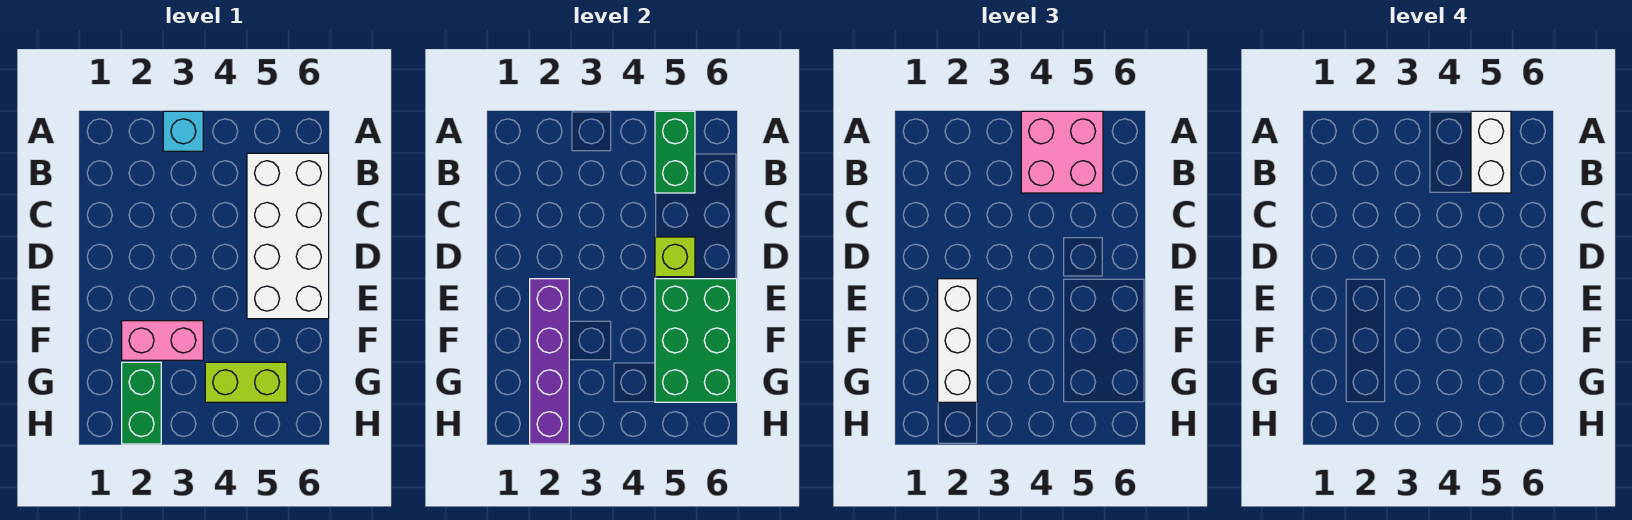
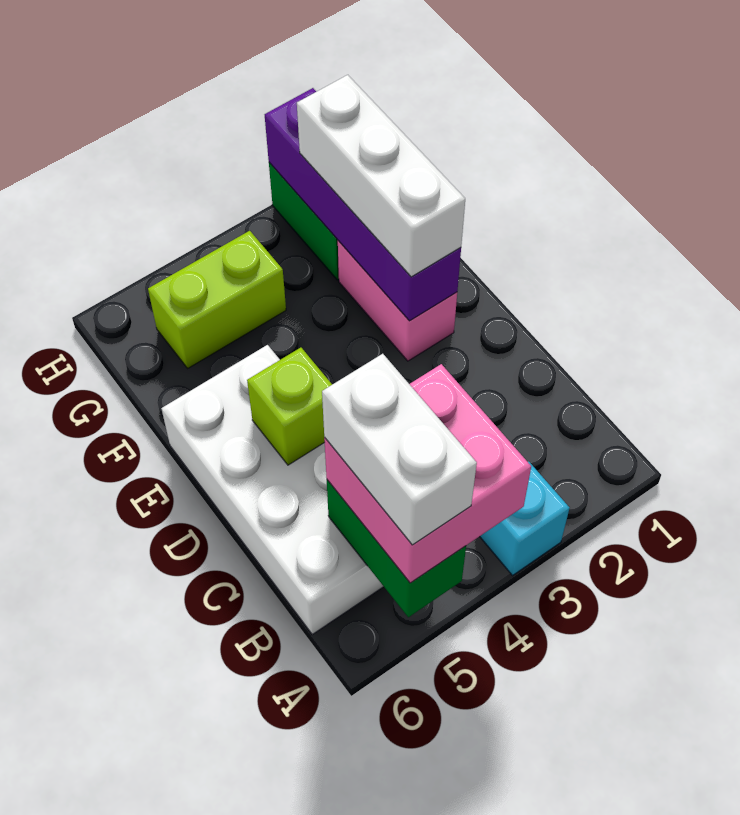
green brick E5:G6 level 2 -> none
pink brick F2:F3 level 1 -> pink brick E2:F2 level 1

